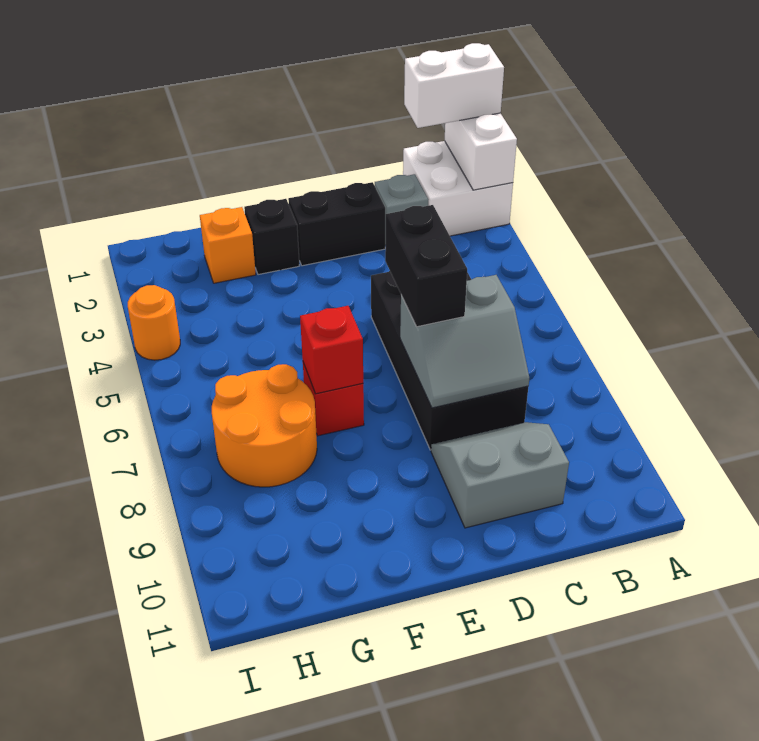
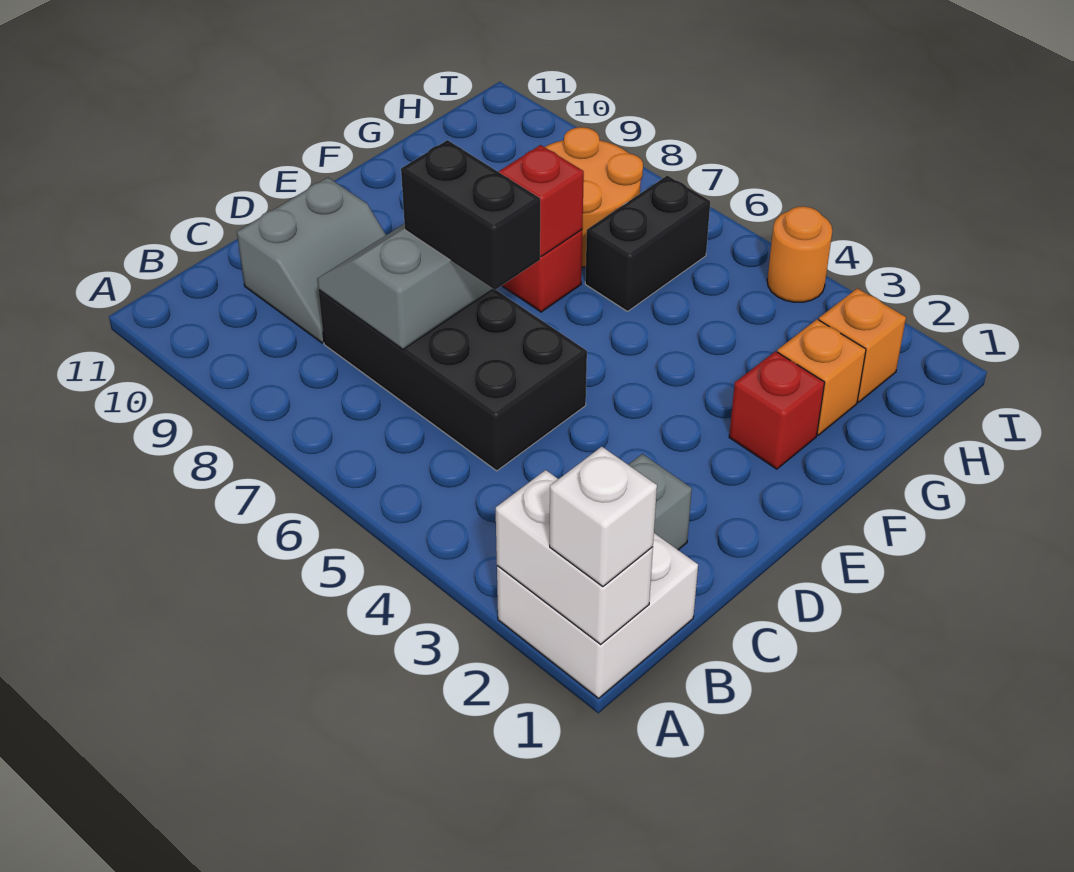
white brick A1:B1 level 3 -> white brick A1 level 3
black brick D2:E2 level 1 -> black brick G6:H6 level 1
black brick F2 level 1 -> red brick F2 level 1
none -> orange brick H2 level 1

